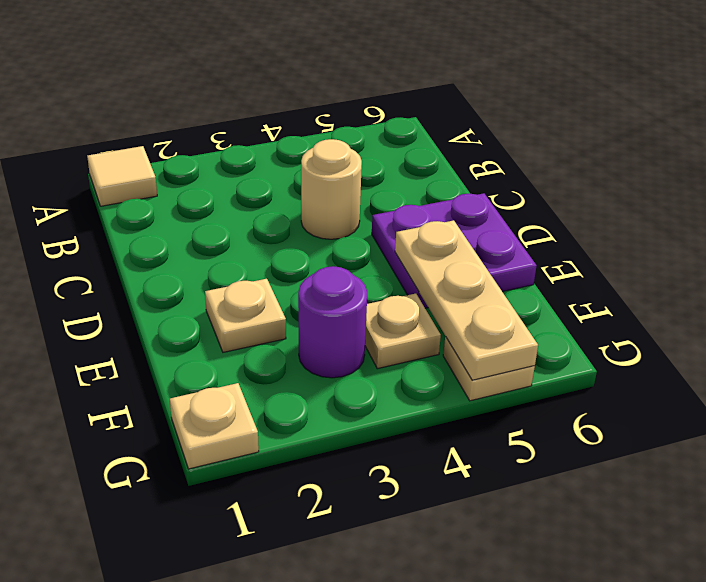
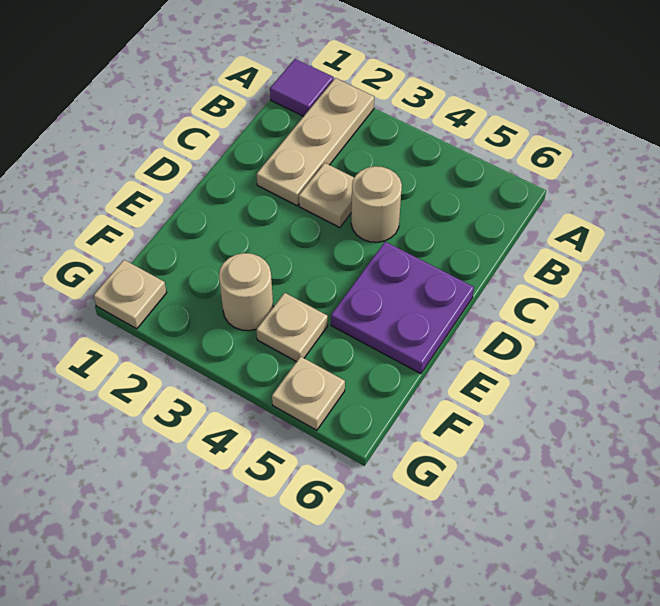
tan tile A1 level 1 -> purple tile A1 level 1
tan plate E2 level 1 -> tan plate C3 level 1
tan plate E5:G5 level 2 -> tan plate A2:C2 level 1
purple round brick F3 level 1 -> tan round brick F3 level 1

